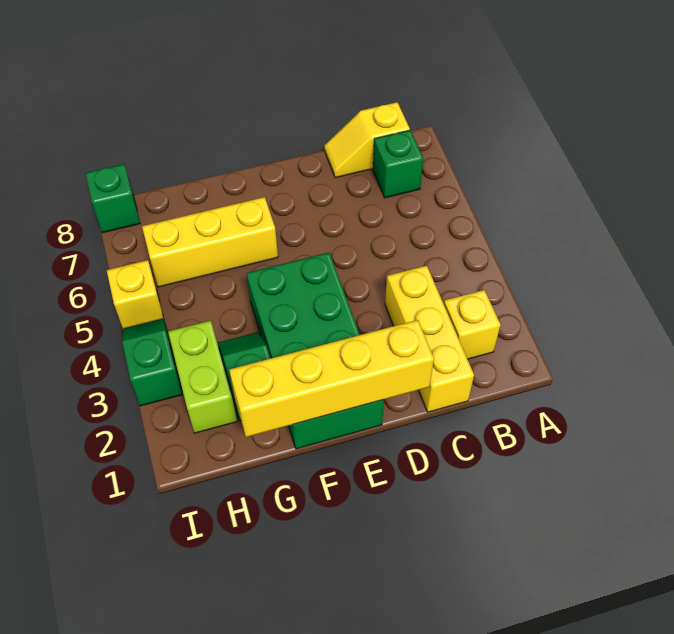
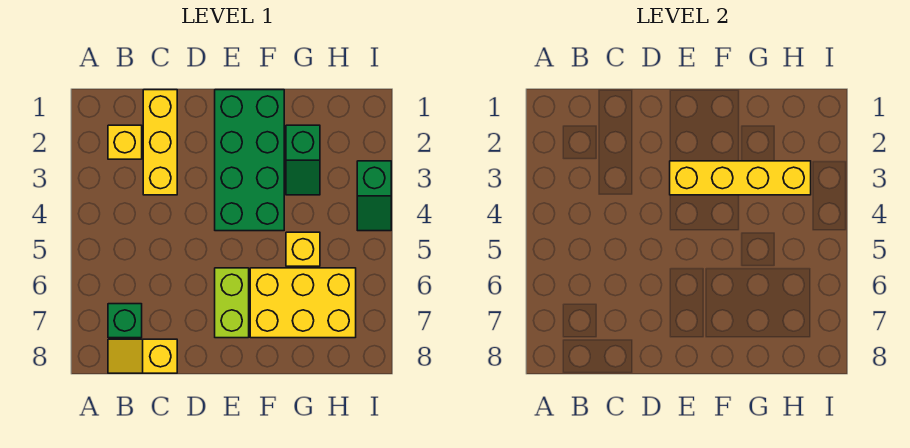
yellow slope B8:C8 level 1 top B -> yellow slope B8:C8 level 1 top C
yellow brick D1:G1 level 2 -> yellow brick E3:H3 level 2
yellow brick F6:H6 level 1 -> yellow brick F6:H7 level 1
lime brick H2:H3 level 1 -> lime brick E6:E7 level 1
yellow brick I5 level 1 -> yellow brick G5 level 1
green brick I8 level 1 -> none

